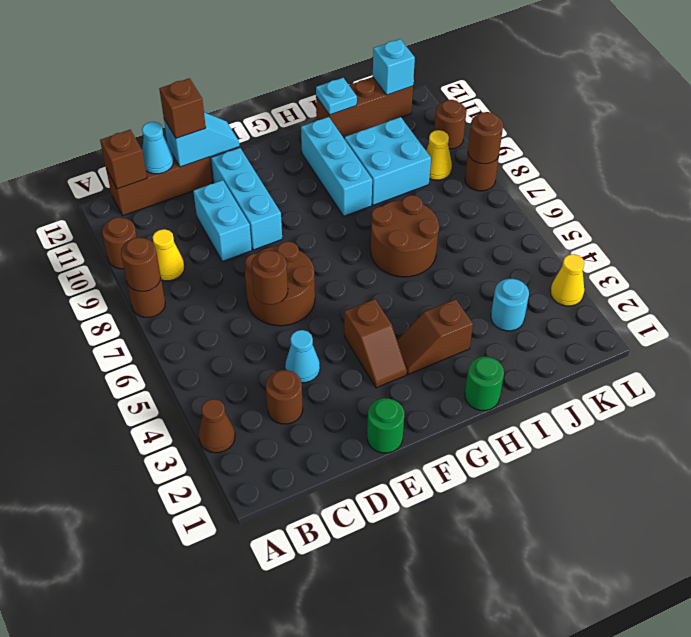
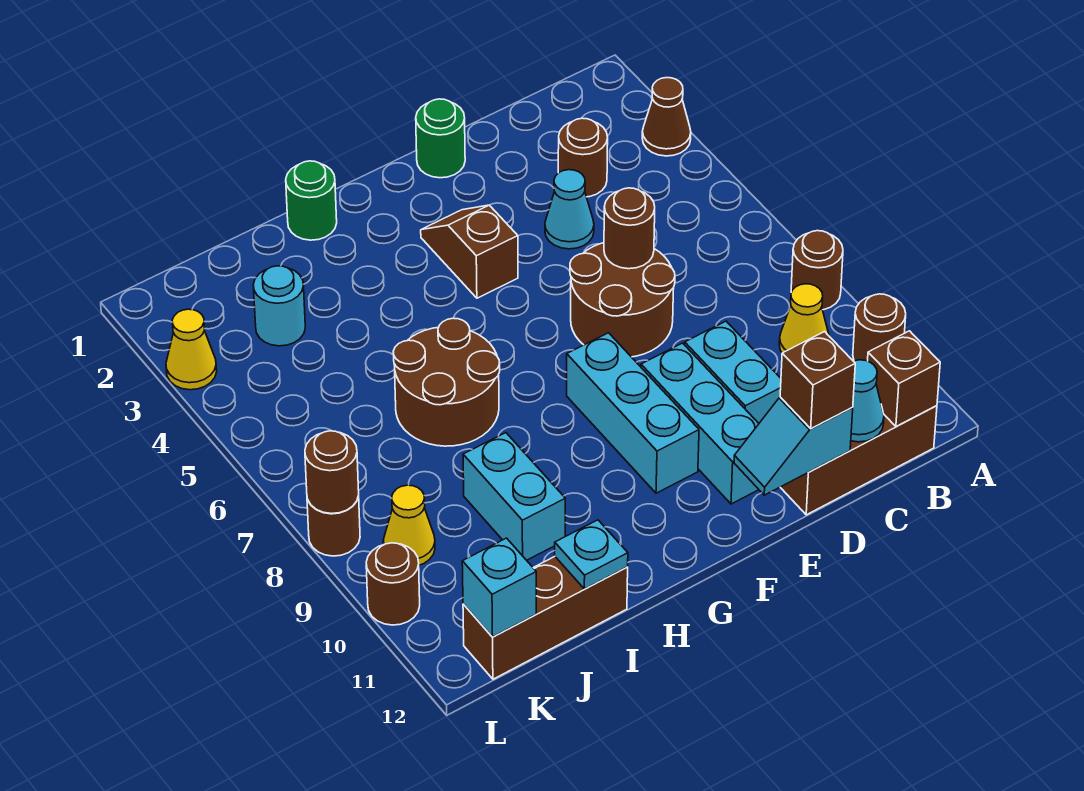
brown round brick A8 level 2 -> none
brown slope G3:H3 level 1 top H -> none
cyan brick H9:H11 level 1 -> cyan brick F8:F10 level 1
cyan brick I9:J10 level 1 -> cyan brick I9:I10 level 1

